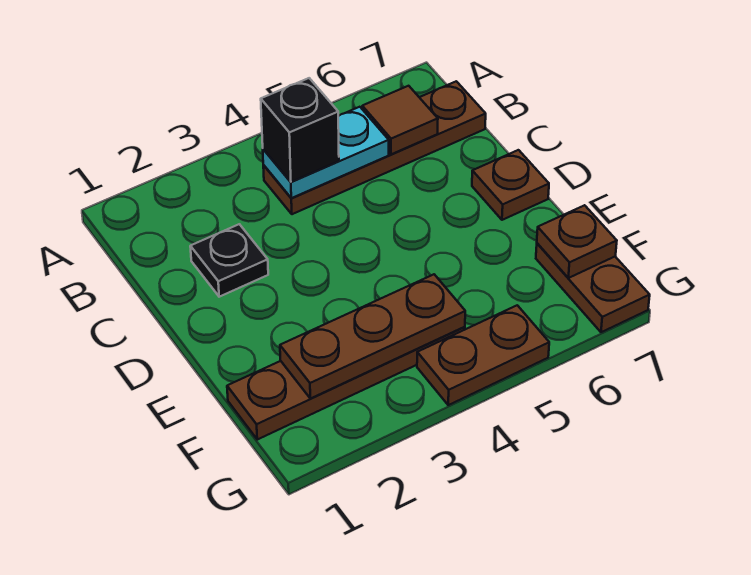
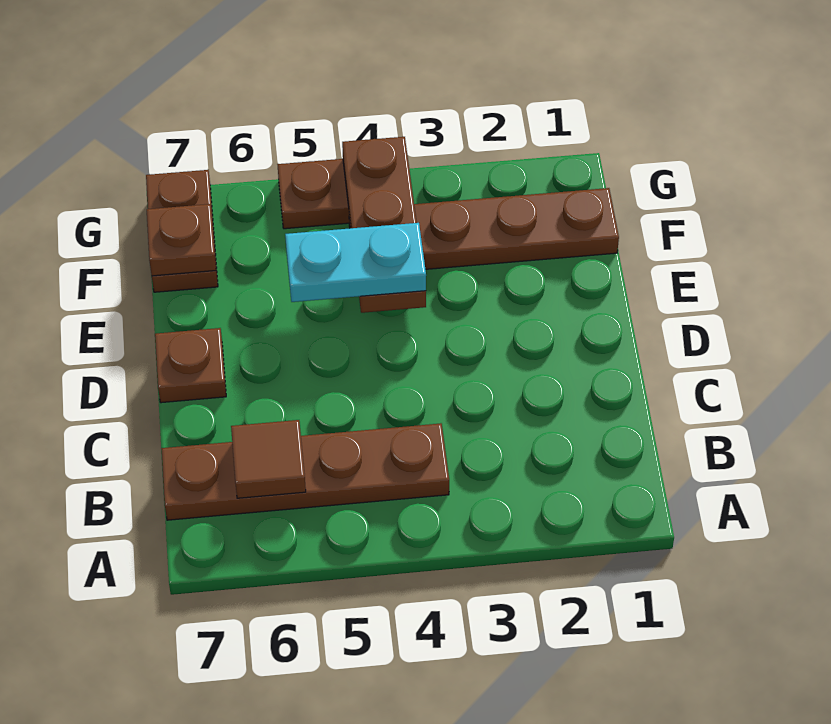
cyan plate B4:B5 level 2 -> cyan plate E4:E5 level 3
black brick B4 level 3 -> none
black plate C2 level 1 -> none
brown plate F2:F4 level 2 -> brown plate E4:G4 level 2

